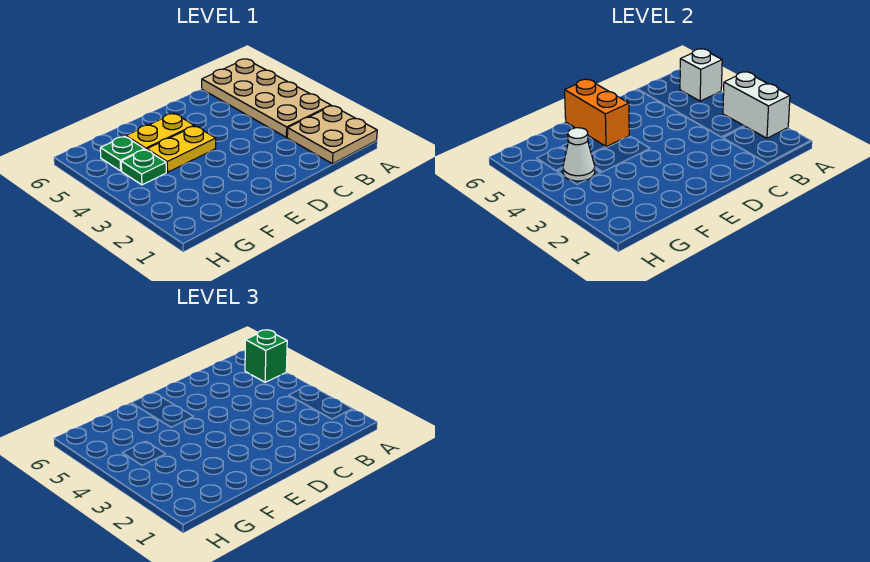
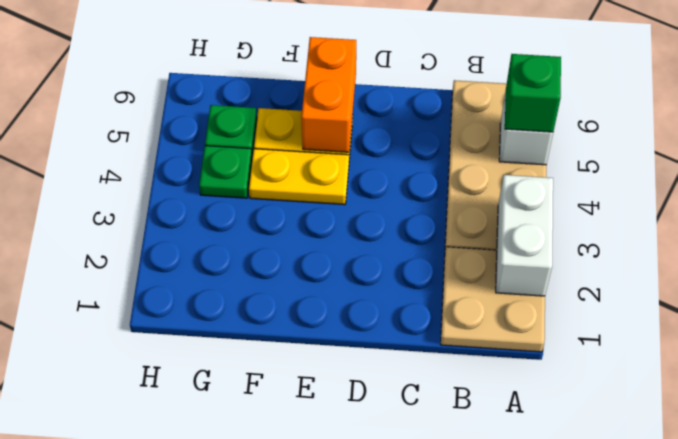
white cone G4 level 2 -> none

